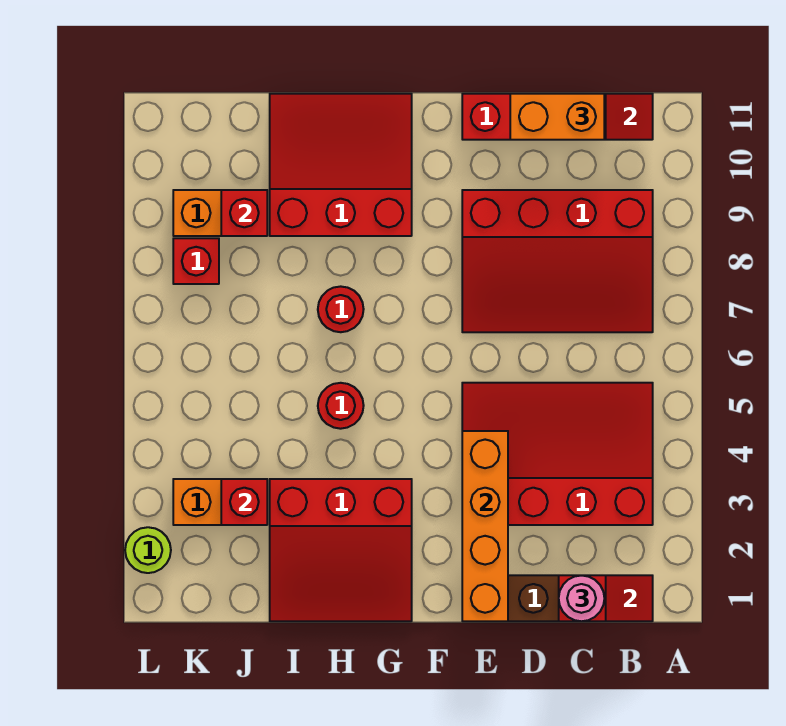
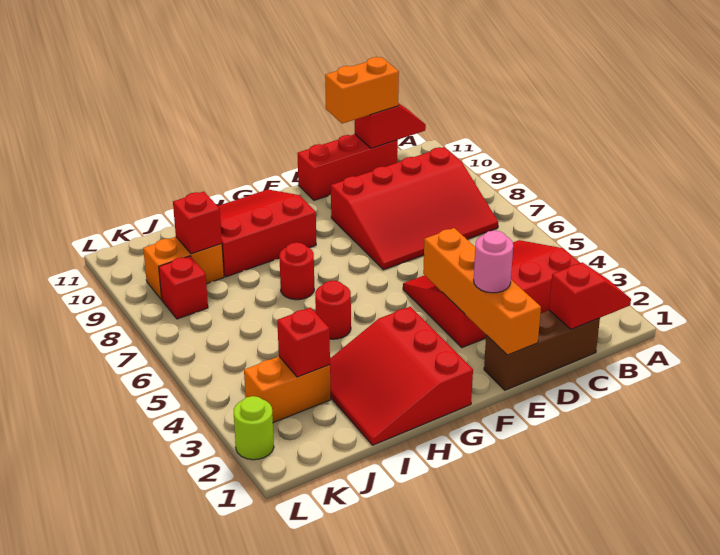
pink round brick C1 level 3 -> pink round brick E2 level 3
red slope G1:I3 level 1 top 3 -> red slope G1:I3 level 1 top G

